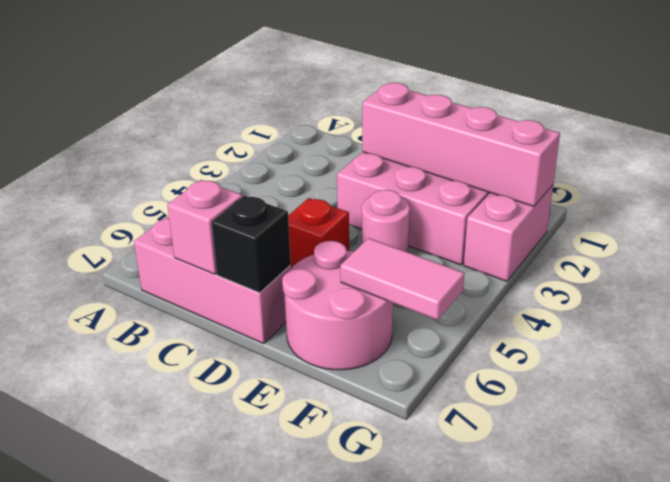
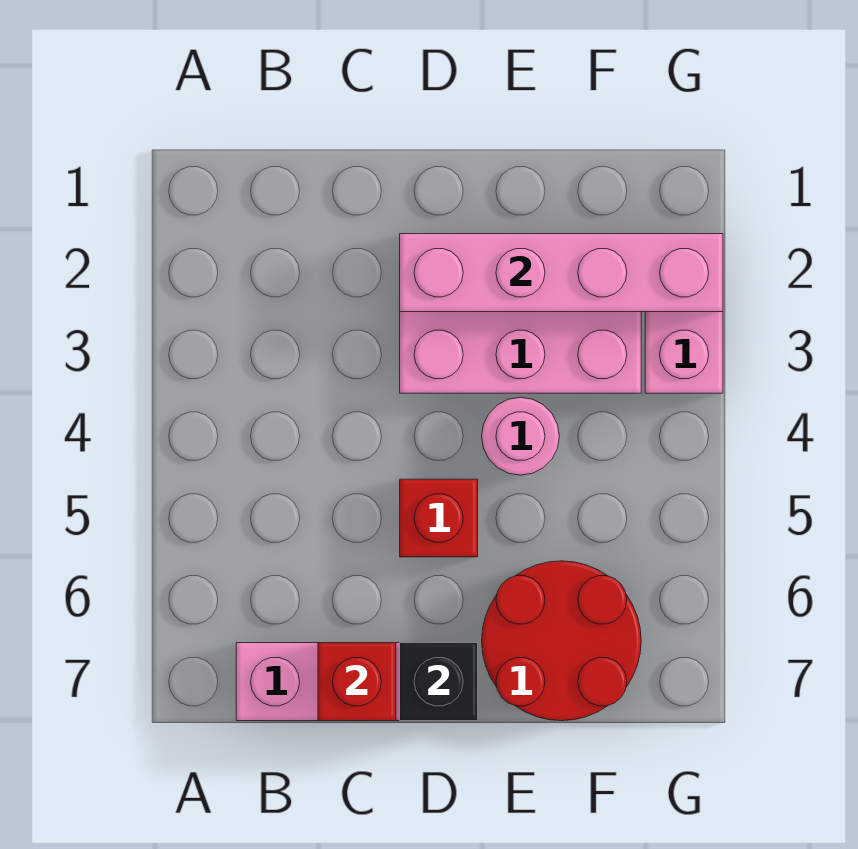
pink brick C7 level 2 -> red brick C7 level 2
pink round brick E6:F7 level 1 -> red round brick E6:F7 level 1
pink tile F6:G6 level 2 -> none

